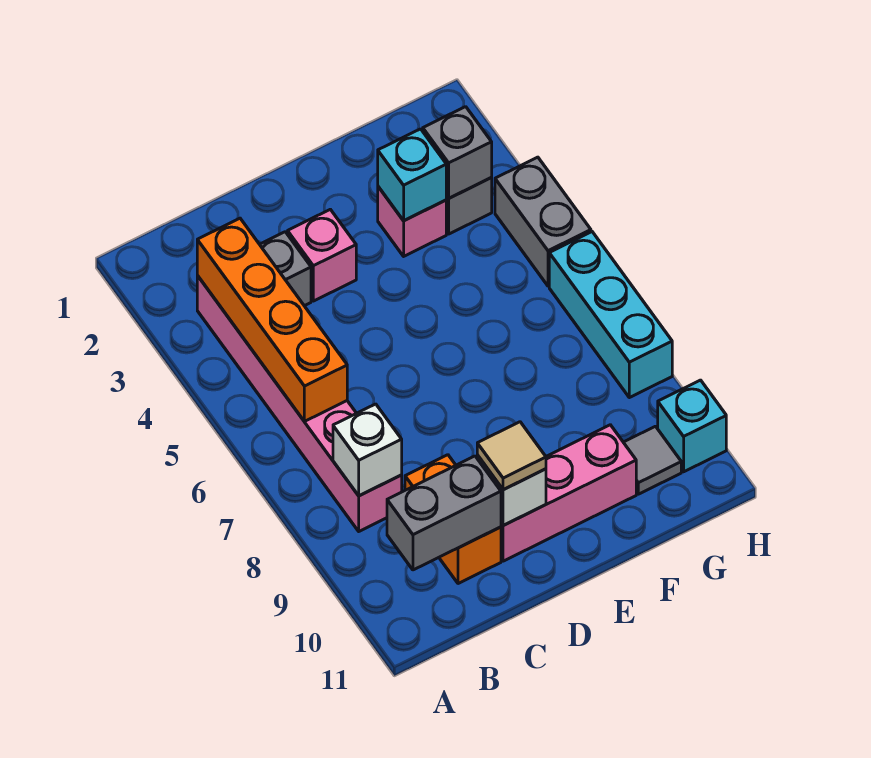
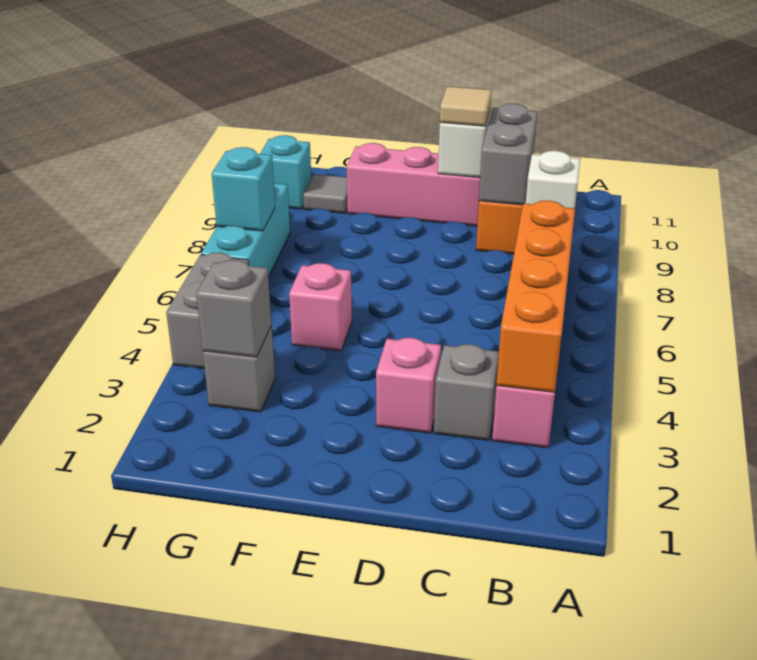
grey brick B10:C10 level 2 -> grey brick C9:C10 level 2
pink brick F3 level 1 -> pink brick F5 level 1
cyan brick F3 level 2 -> cyan brick H7 level 2

